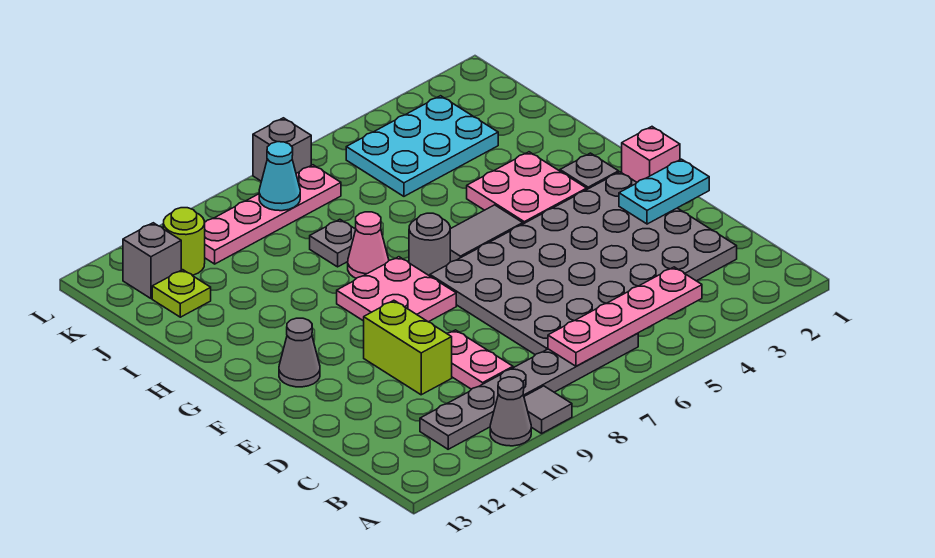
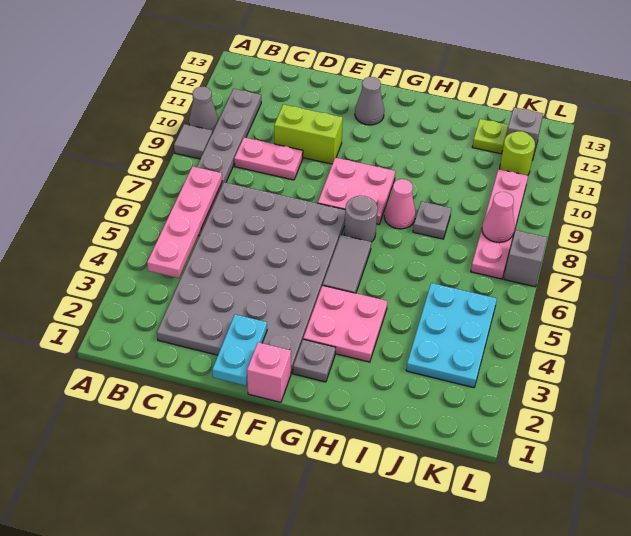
cyan cone K8 level 2 -> pink cone K8 level 2

